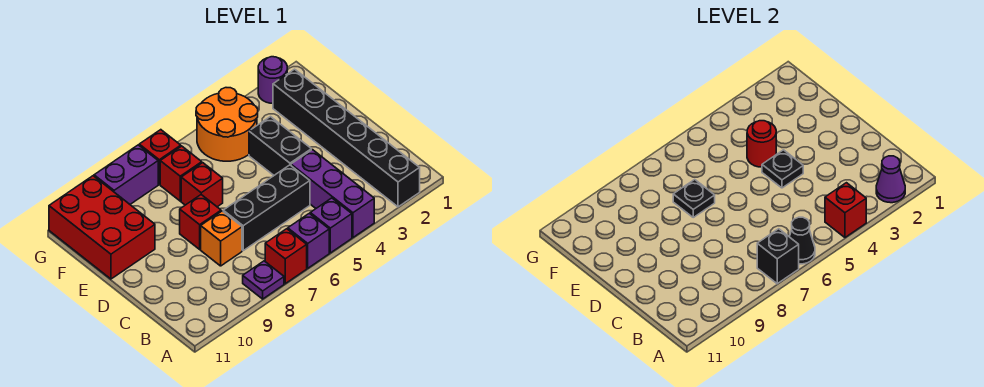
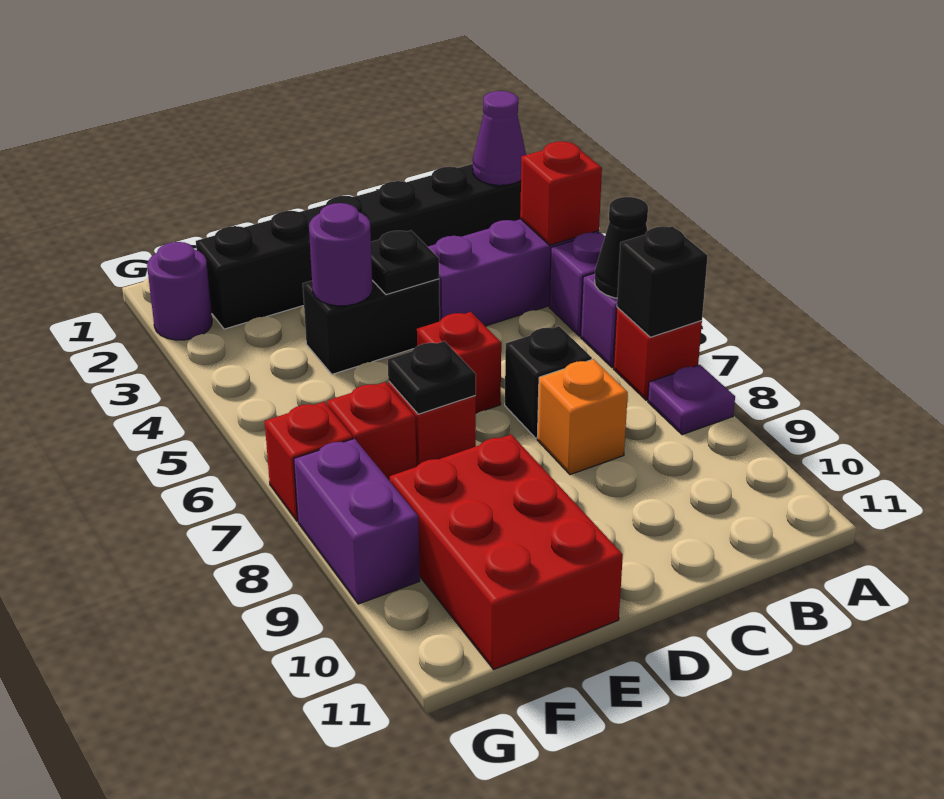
black brick C5:C7 level 1 -> black brick C7 level 1
red brick D8 level 1 -> red brick D6 level 1
red round brick E4 level 2 -> purple round brick E4 level 2
red brick E10:G11 level 1 -> red brick E9:F11 level 1
orange round brick F4:G5 level 1 -> none

